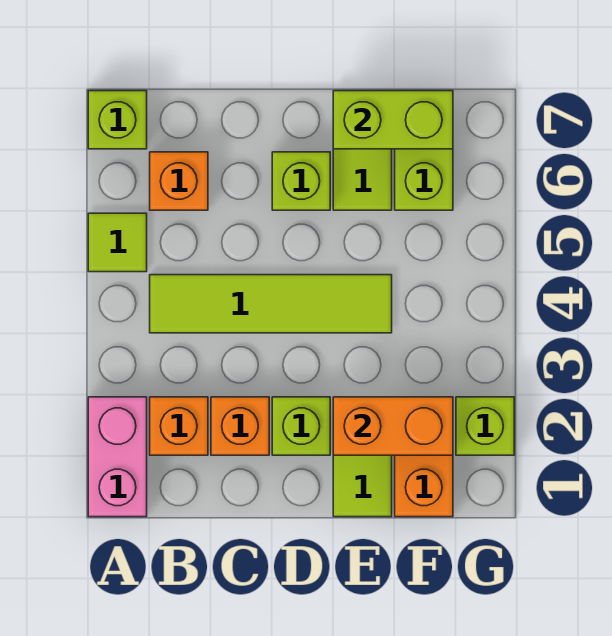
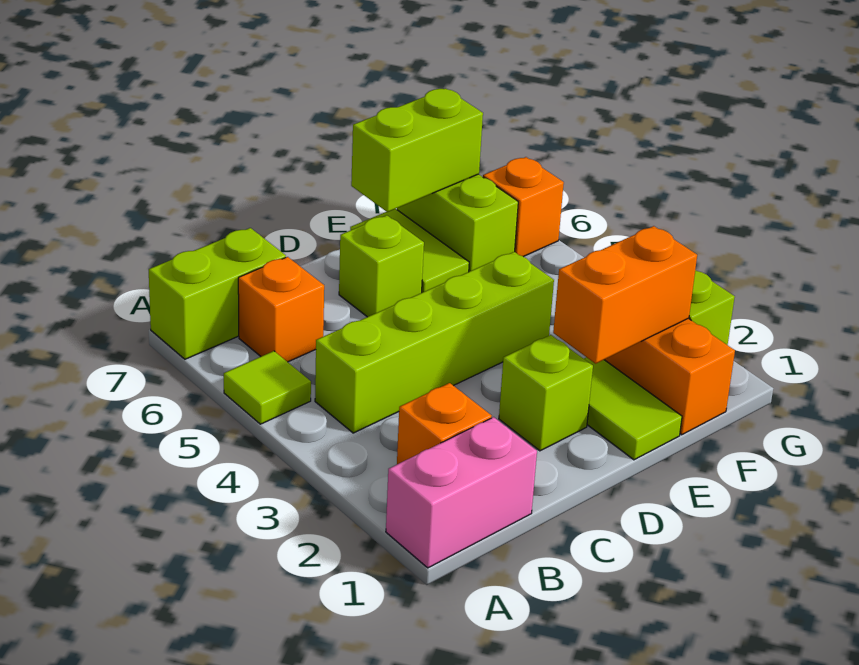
pink brick A1:A2 level 1 -> pink brick A1:B1 level 1
lime brick A7 level 1 -> lime brick A7:B7 level 1
lime tile B4:E4 level 1 -> lime brick B4:E4 level 1
orange brick C2 level 1 -> orange brick G6 level 1

